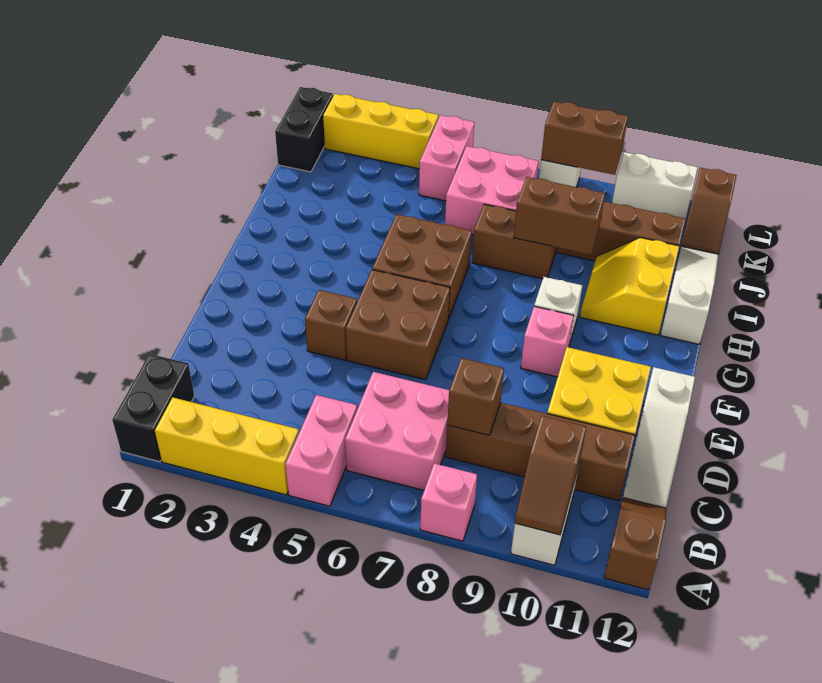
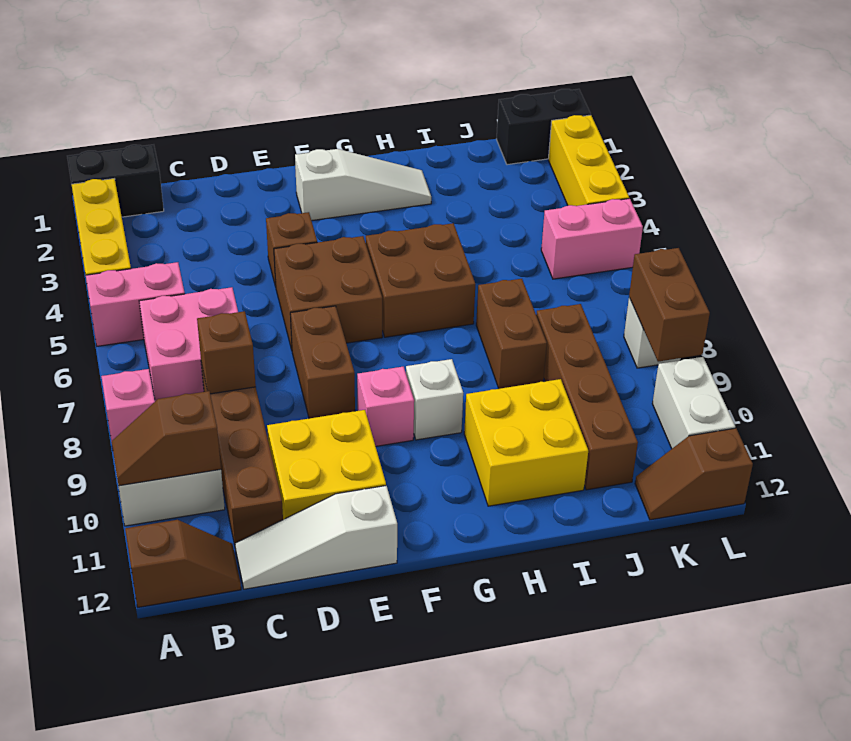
yellow slope H10:I11 level 1 top 11 -> yellow brick H10:I11 level 1
white slope H12:J12 level 1 top H -> white slope F2:H2 level 1 top F
brown brick I8:I9 level 2 -> brown brick E7:E8 level 1
pink brick J6:K7 level 1 -> none

